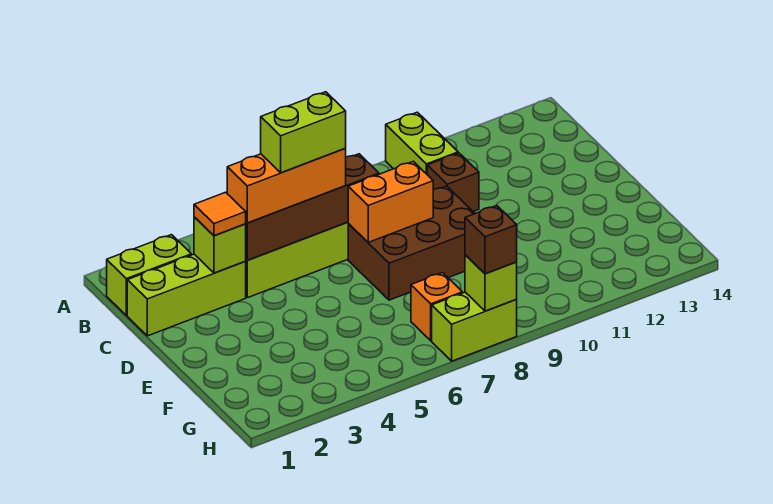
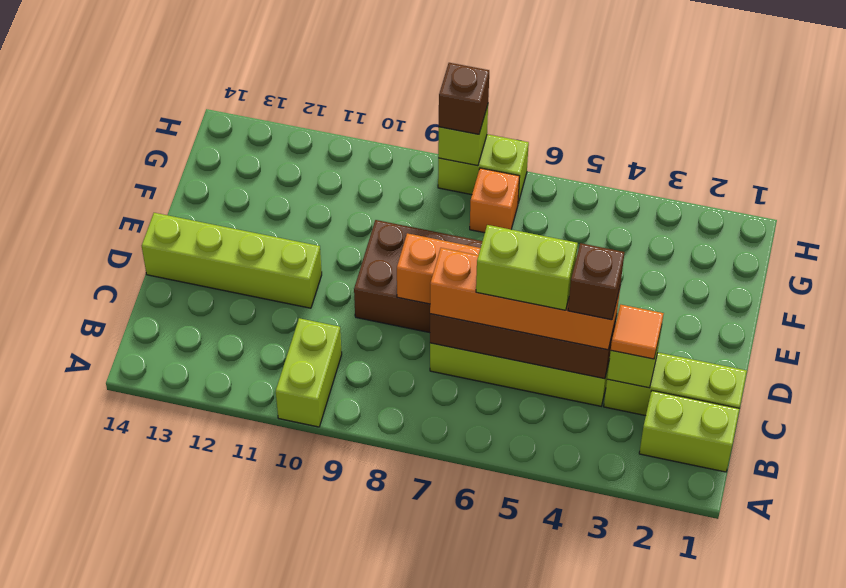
orange brick C4:C6 level 3 -> orange brick C4:C7 level 3
brown brick C10 level 1 -> brown brick C4 level 4
none -> lime brick D11:D14 level 1

